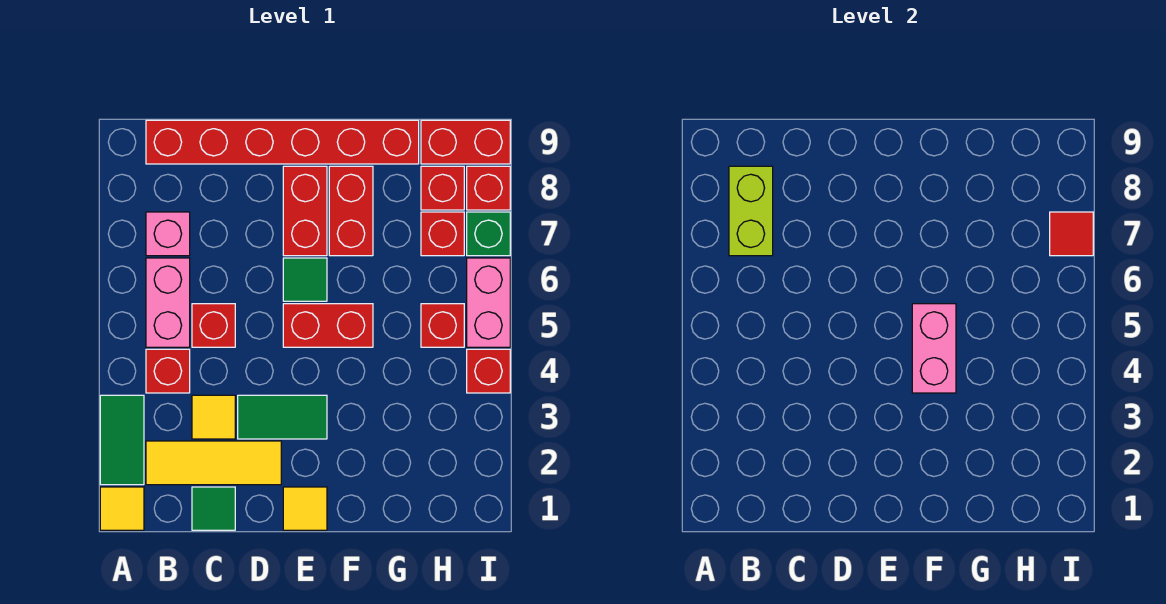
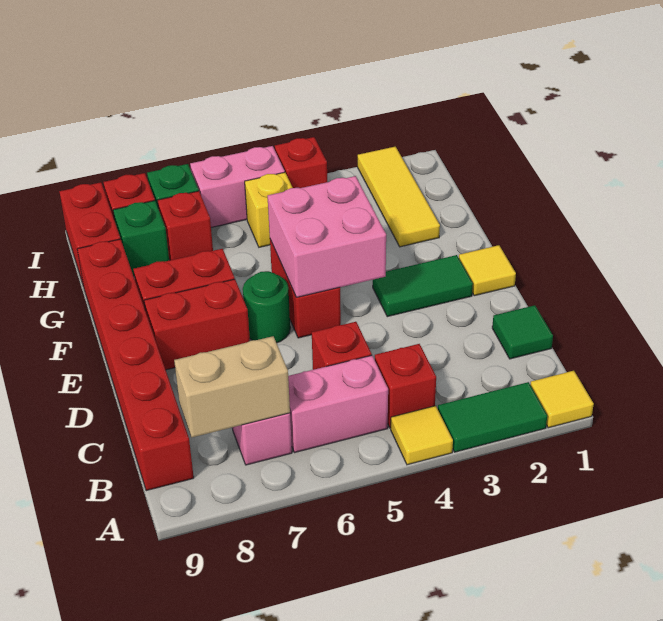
yellow tile B2:D2 level 1 -> yellow tile G2:I2 level 1
lime brick B7:B8 level 2 -> tan brick B7:B8 level 2
yellow tile C3 level 1 -> yellow tile A4 level 1
green tile D3:E3 level 1 -> green tile E2:E3 level 1
green tile E6 level 1 -> green round brick E6 level 1
pink brick F4:F5 level 2 -> pink brick E4:F5 level 2
red brick H5 level 1 -> yellow brick H5 level 1
red brick H8 level 1 -> green brick H8 level 1
red tile I7 level 2 -> none

